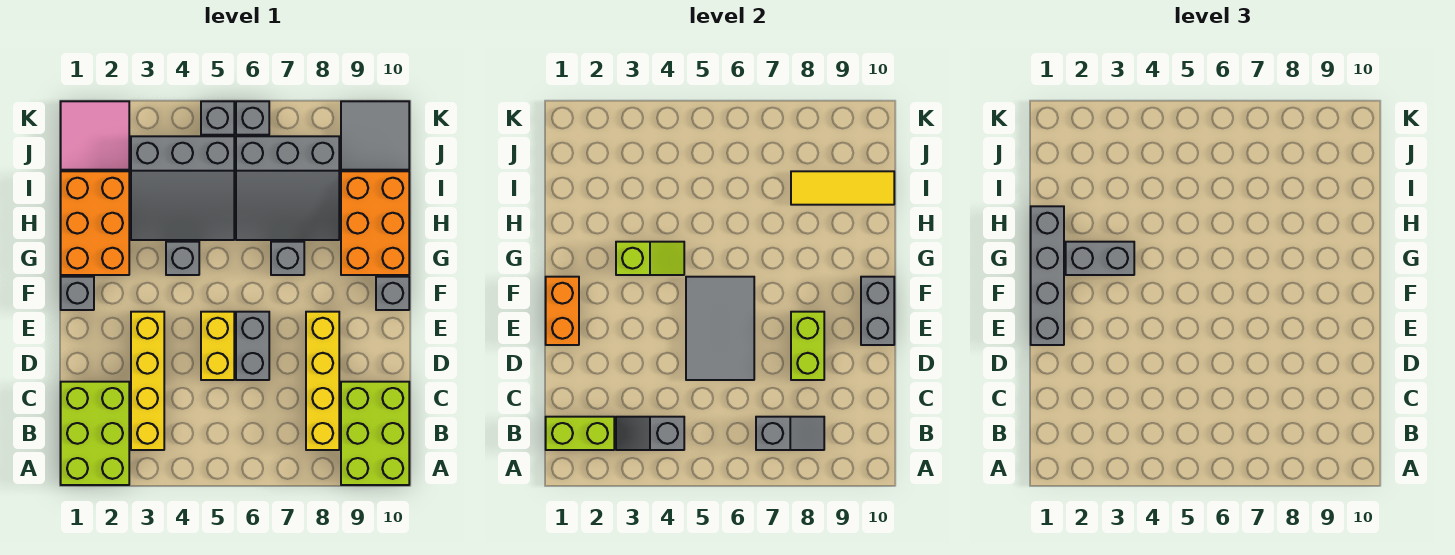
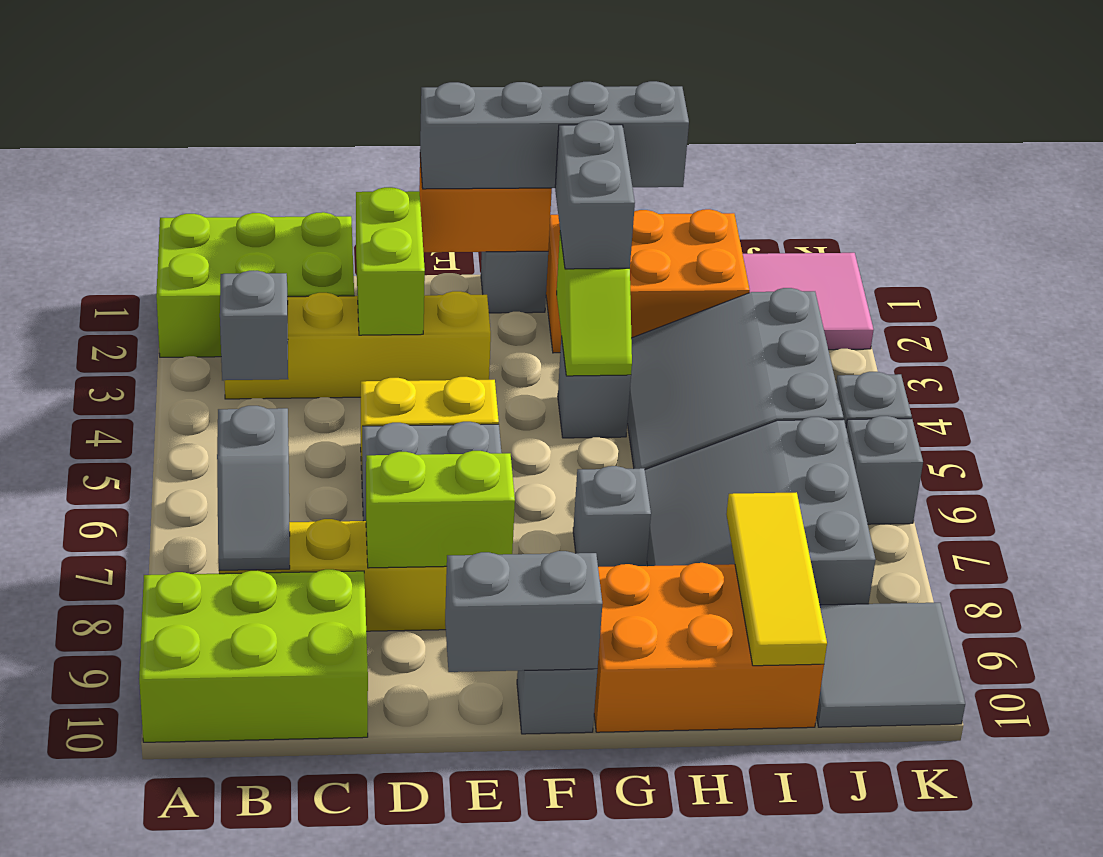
lime brick B1:B2 level 2 -> lime brick D2:D3 level 2
grey tile D5:F6 level 2 -> none

